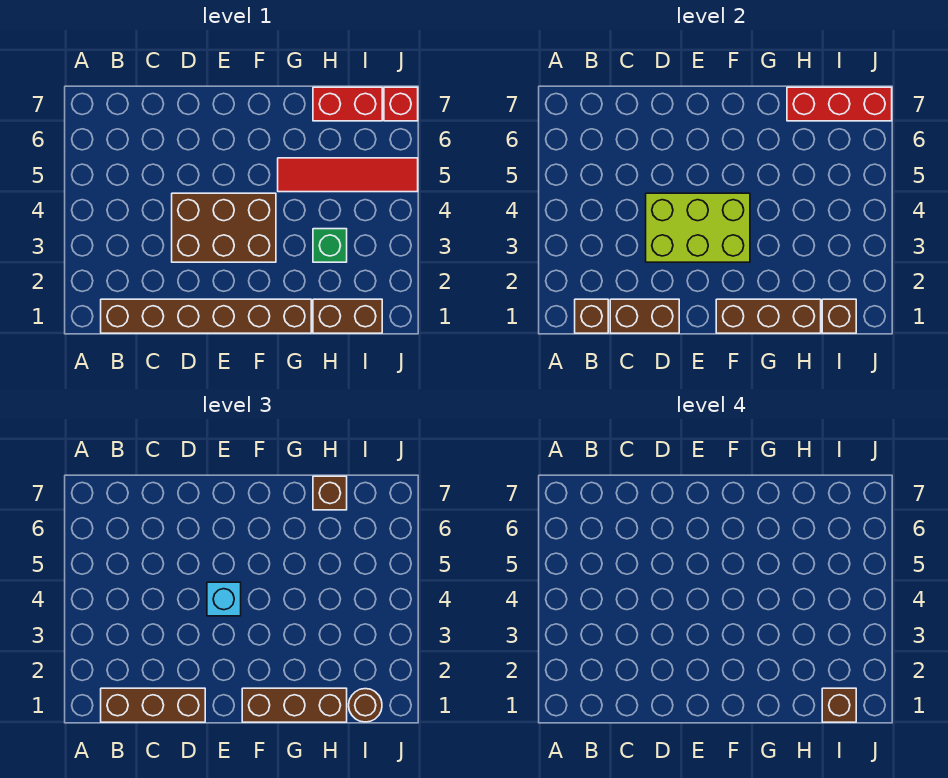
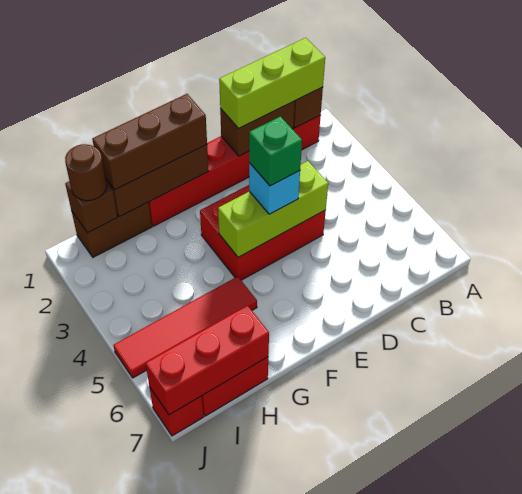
brown brick B1:G1 level 1 -> red brick B1:G1 level 1
brown brick B1:D1 level 3 -> lime brick B1:D1 level 3
brown brick D3:F4 level 1 -> red brick D3:F4 level 1
lime brick D3:F4 level 2 -> lime brick D4:F4 level 2
green brick H3 level 1 -> green brick E4 level 4
brown brick H7 level 3 -> none
brown brick I1 level 4 -> none

